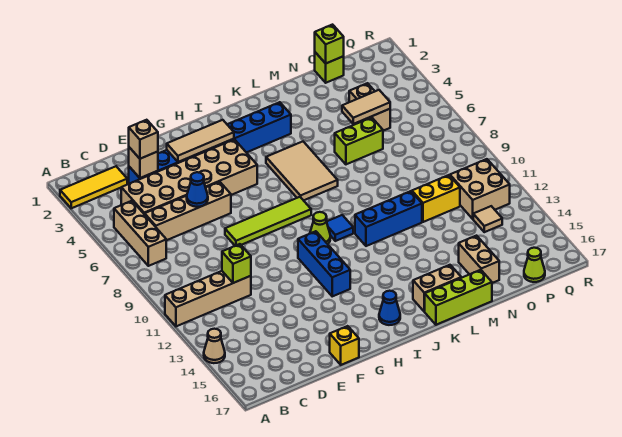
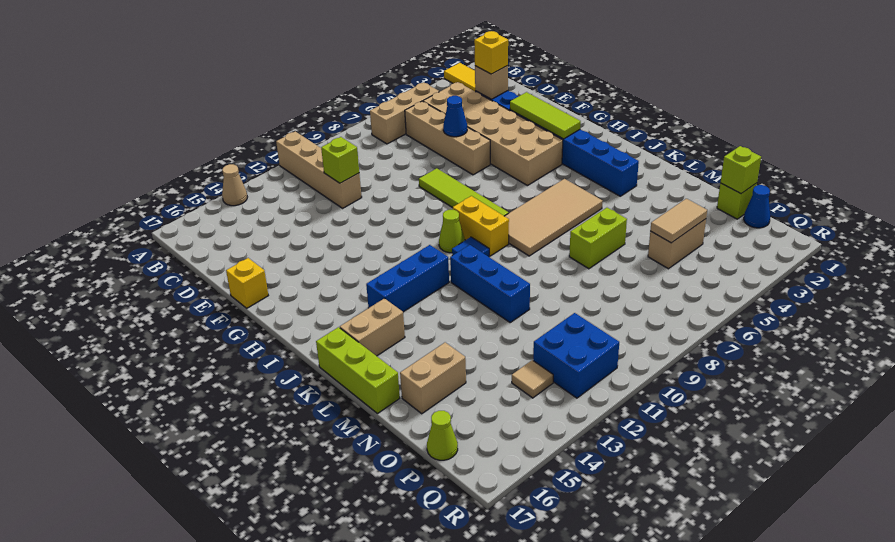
tan brick D3 level 3 -> yellow brick D3 level 3
tan tile F3:H3 level 2 -> lime tile F3:H3 level 2
blue brick H11:H13 level 1 -> blue brick J12:J14 level 1
blue cone I16 level 1 -> blue cone P1 level 1
tan tile J5:K7 level 1 -> tan tile J5:K8 level 1
tan brick K16:L16 level 1 -> tan brick K15:K16 level 1
lime brick M6:N6 level 1 -> lime brick M6:M7 level 1
tan tile N5:O5 level 2 -> tan tile O4:O5 level 2
yellow brick N11:O11 level 1 -> yellow brick I9:J9 level 1
tan brick P11:Q12 level 1 -> blue brick P11:Q12 level 1

